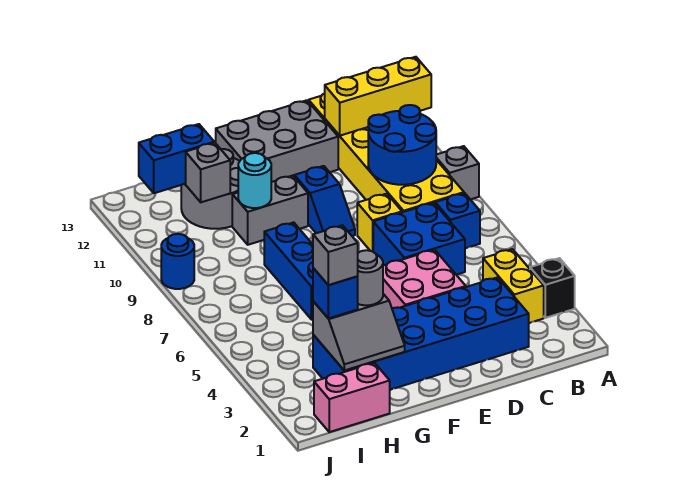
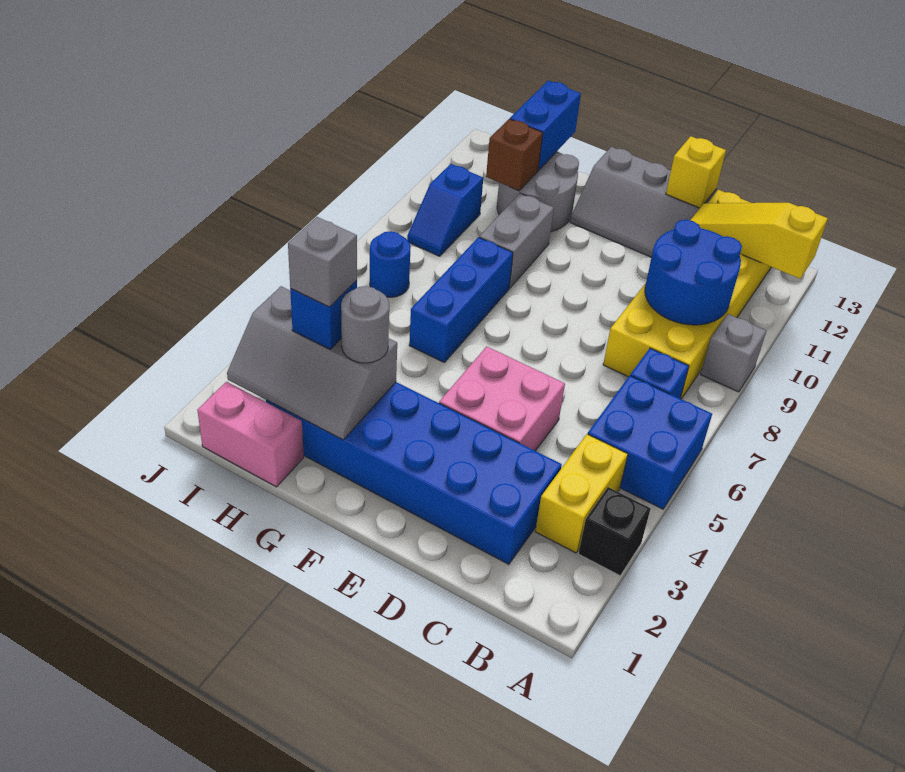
yellow brick A12:C12 level 2 -> yellow slope A12:C12 level 2 top A
blue brick C6:D7 level 1 -> blue brick A5:B6 level 1
yellow brick D8 level 1 -> yellow brick D13 level 2
grey brick D12:F13 level 1 -> grey slope D12:F13 level 1 top 13
blue slope E9:E10 level 1 top 10 -> blue slope I9:I10 level 1 top 10
grey brick F10:G10 level 1 -> grey brick G9:G10 level 1
grey slope G2:H3 level 2 top 3 -> grey slope G2:I3 level 2 top 3
cyan round brick G10 level 2 -> none
grey brick H11 level 2 -> brown brick H11 level 2
blue brick H12:I12 level 2 -> blue brick H12:H13 level 2
blue round brick J9 level 1 -> blue round brick I7 level 1

